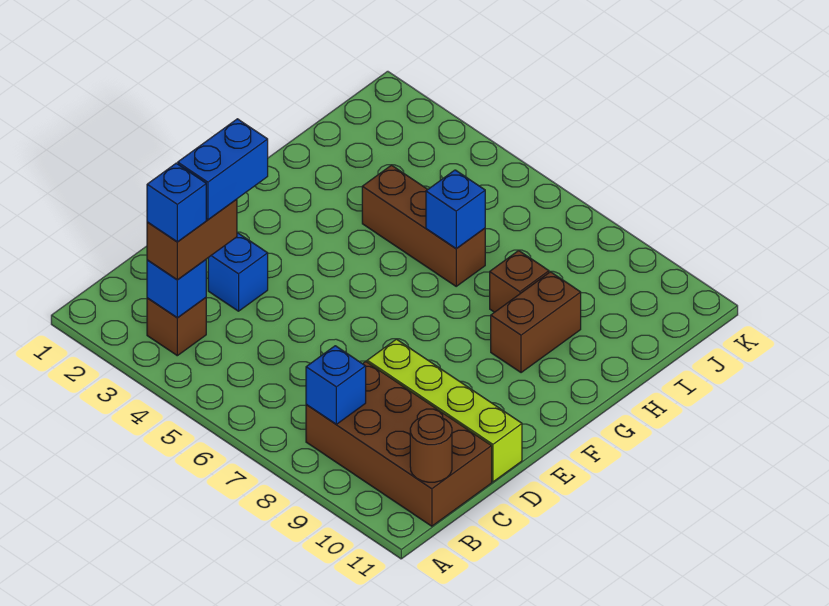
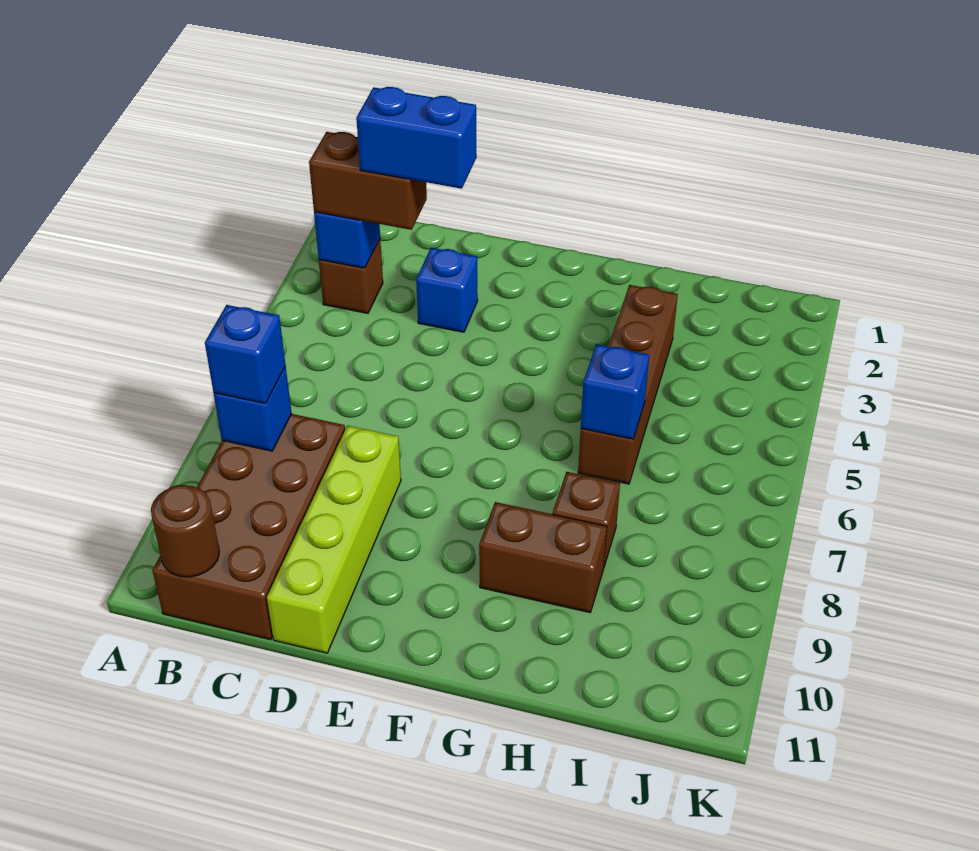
blue brick B3 level 4 -> blue brick B8 level 3
brown brick H4:H6 level 1 -> brown brick H3:H6 level 1

